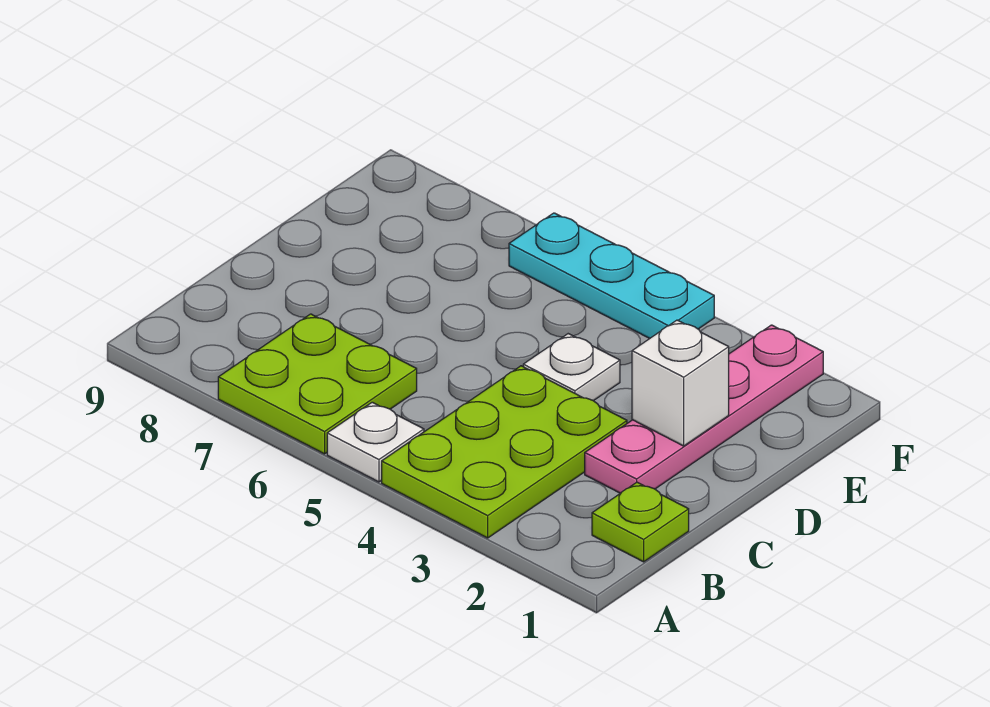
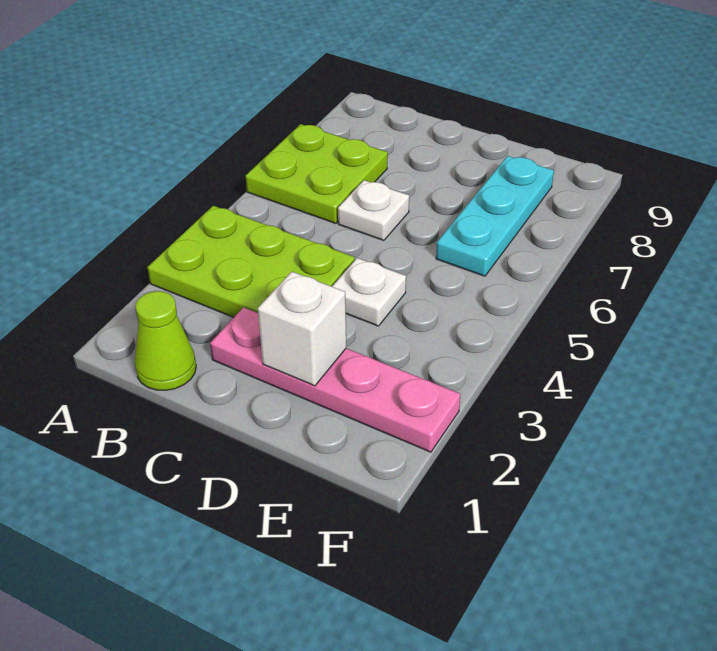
white plate A5 level 1 -> white plate C6 level 1
lime plate B1 level 1 -> lime cone B1 level 1
cyan plate F4:F6 level 1 -> cyan plate E6:E8 level 1

